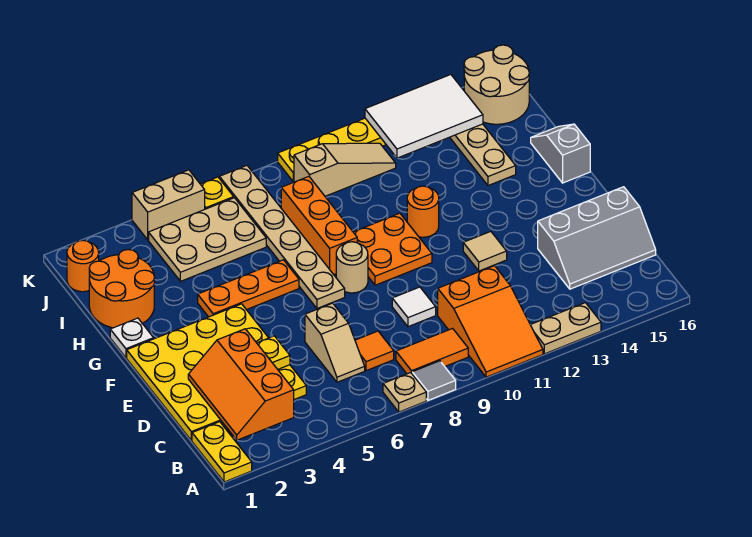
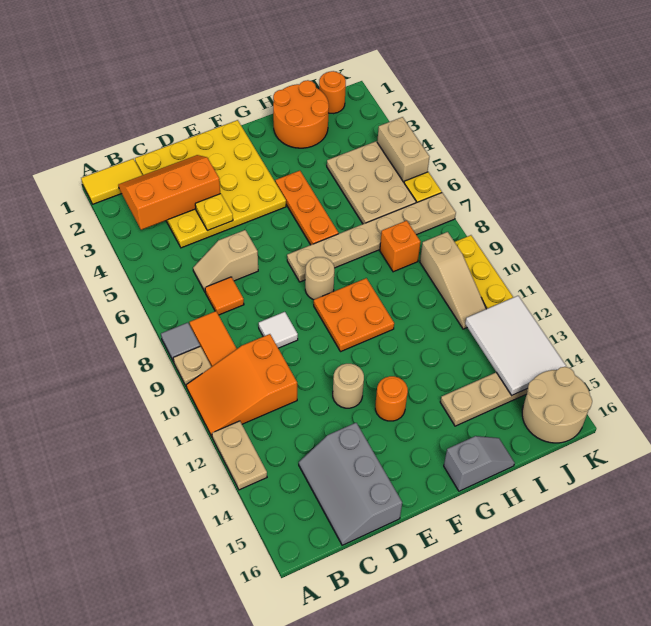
yellow plate A1:B1 level 1 -> yellow tile A1:B1 level 1
tan plate A7 level 1 -> tan plate A9 level 1
tan tile E12 level 1 -> tan round brick E12 level 1
white plate G1 level 1 -> none
orange brick G8:I8 level 1 -> orange brick I8 level 1
orange round brick G11 level 1 -> orange round brick F13 level 1

